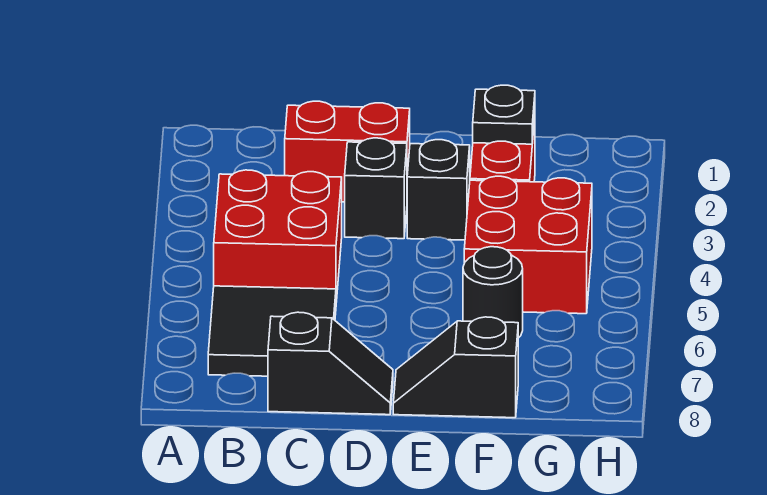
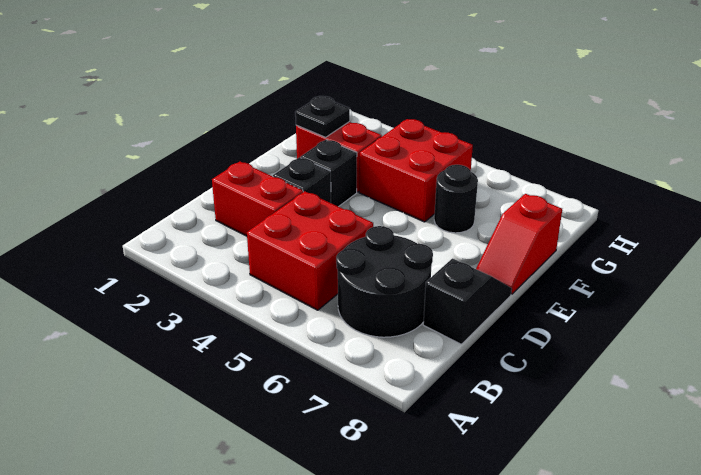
black tile B6:C7 level 1 -> black round brick B6:C7 level 1
red brick C2:D2 level 1 -> red brick C2:C3 level 1
black slope E8:F8 level 1 top F -> red slope E8:F8 level 1 top F

